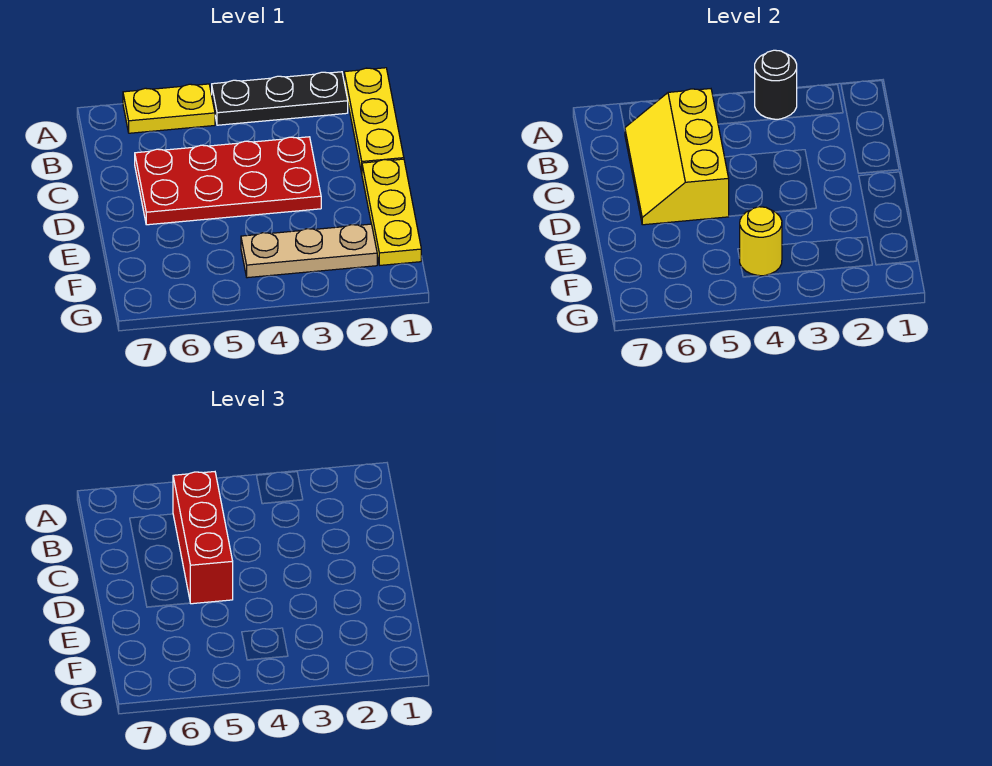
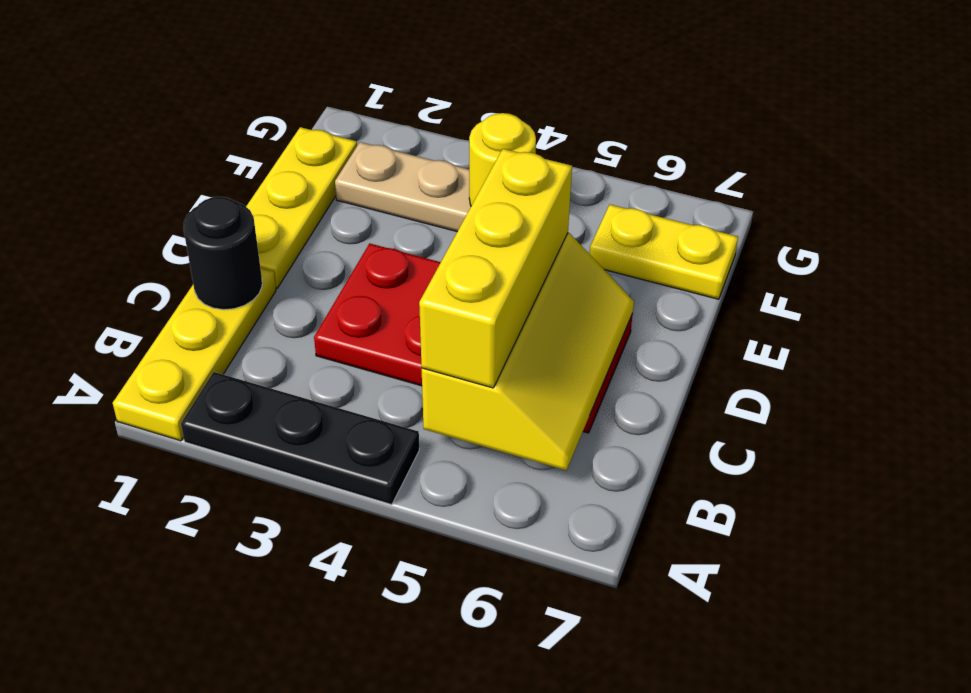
black round brick A3 level 2 -> black round brick C1 level 2
yellow plate A5:A6 level 1 -> yellow plate F6:F7 level 1
red brick B5:D5 level 3 -> yellow brick B5:D5 level 3

